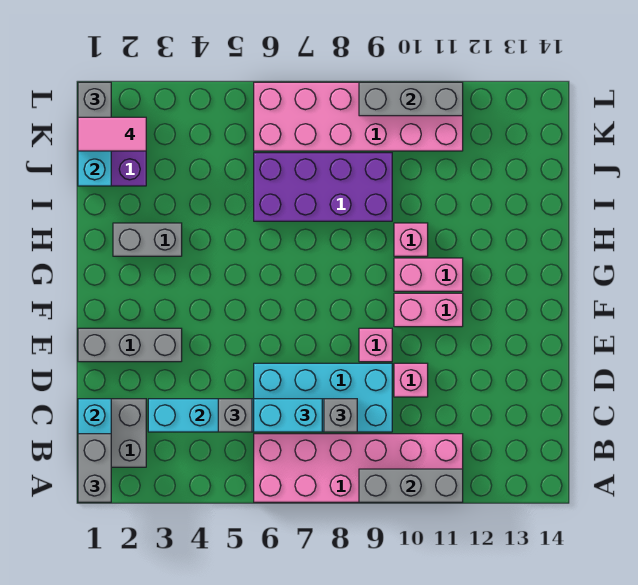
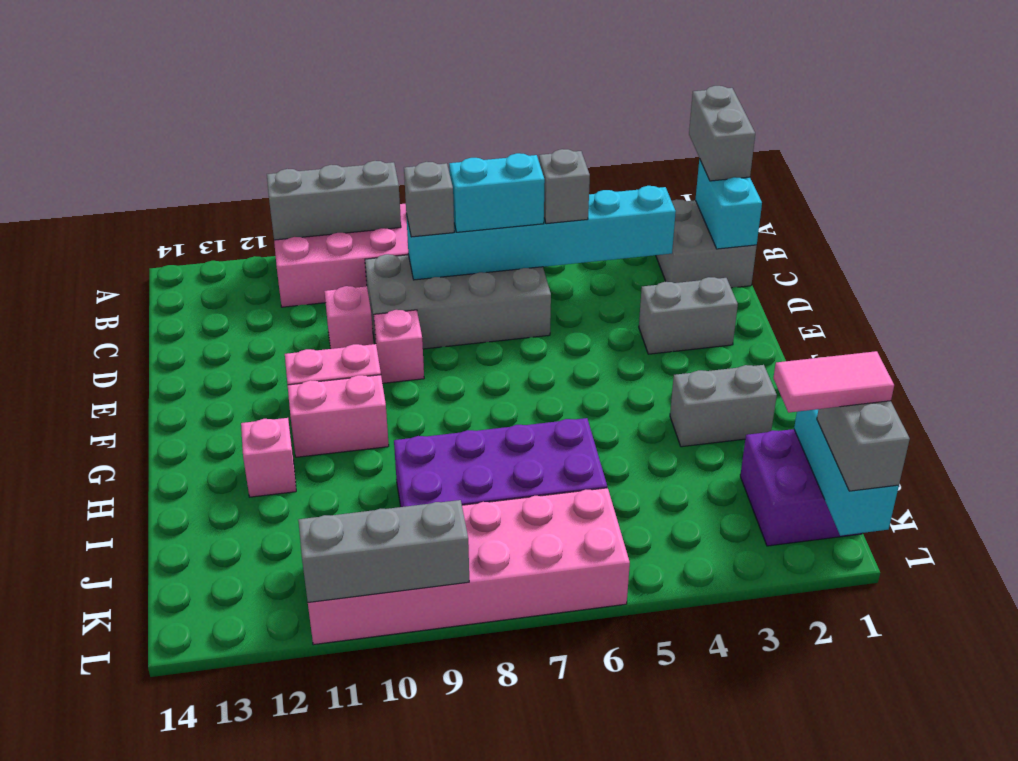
cyan brick C6:D9 level 1 -> grey brick C6:D9 level 1
grey brick E1:E3 level 1 -> grey brick E2:E3 level 1
pink brick H10 level 1 -> pink brick H12 level 1

